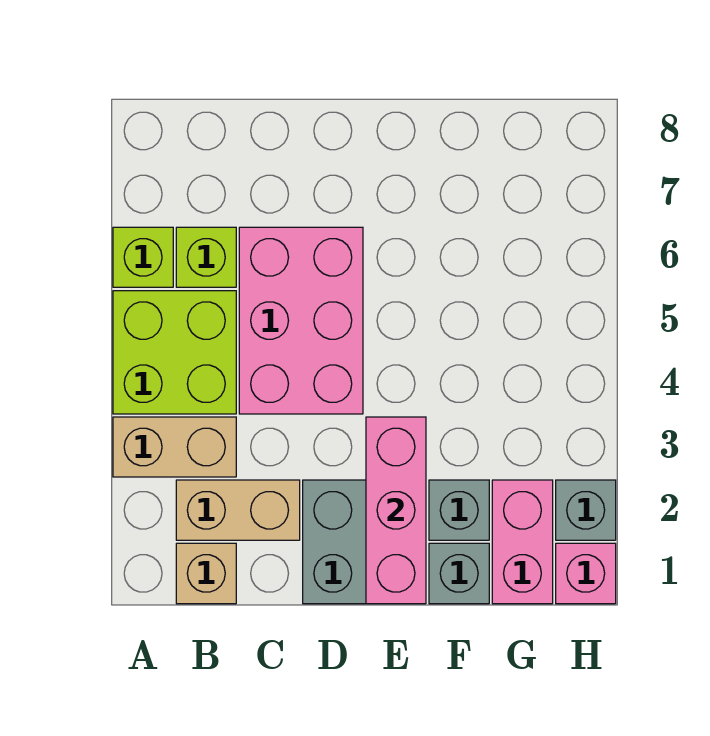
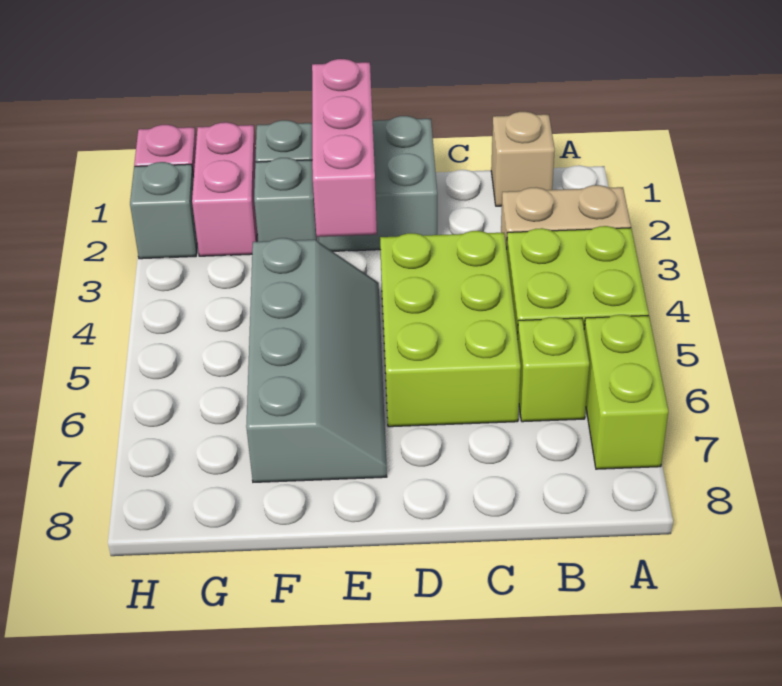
lime brick A6 level 1 -> lime brick A6:A7 level 1
tan brick B2:C2 level 1 -> none
pink brick C4:D6 level 1 -> lime brick C4:D6 level 1
none -> grey slope E4:F7 level 1 top F

